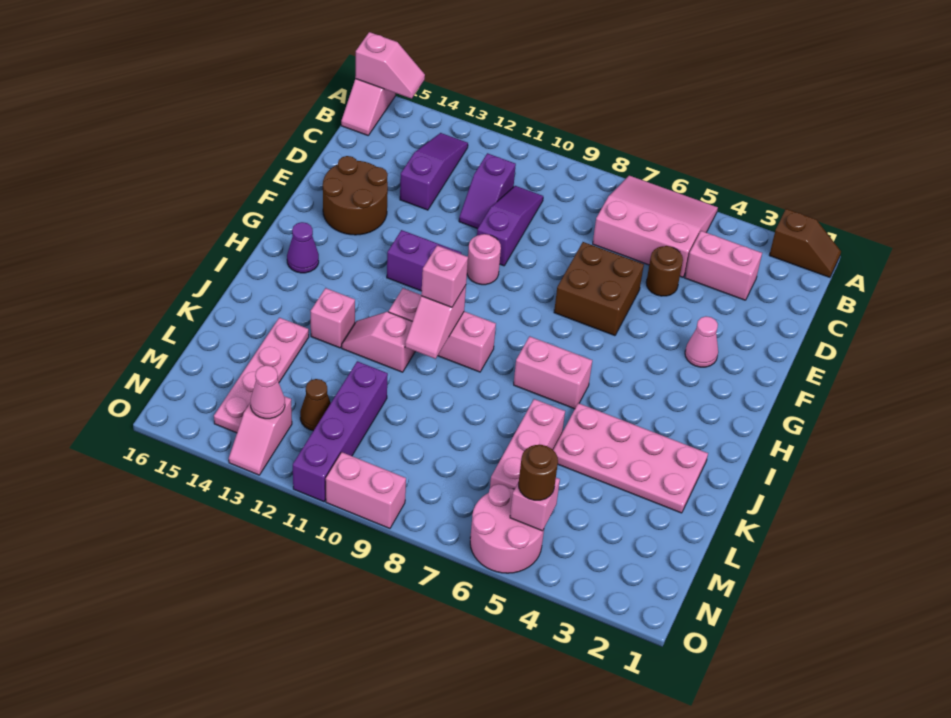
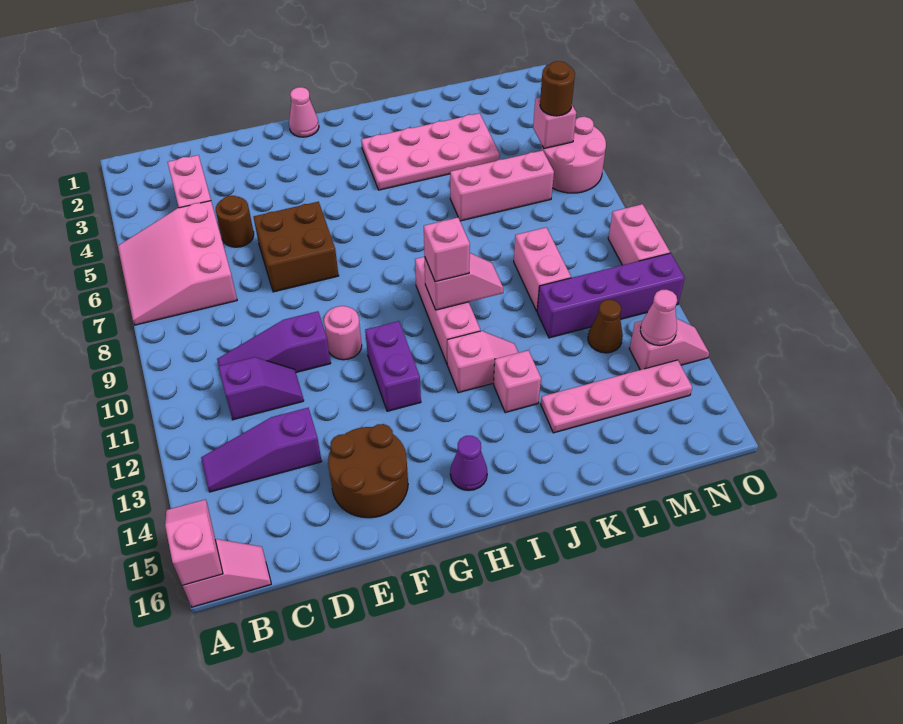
brown slope A1:A2 level 1 top 2 -> none
pink cone F3 level 1 -> pink cone G1 level 1
pink brick I6:I7 level 1 -> pink brick L9:L10 level 1
pink plate J2:K5 level 1 -> pink plate I3:L4 level 1
pink slope J11:J12 level 1 top 11 -> pink slope I12:J12 level 1 top I

